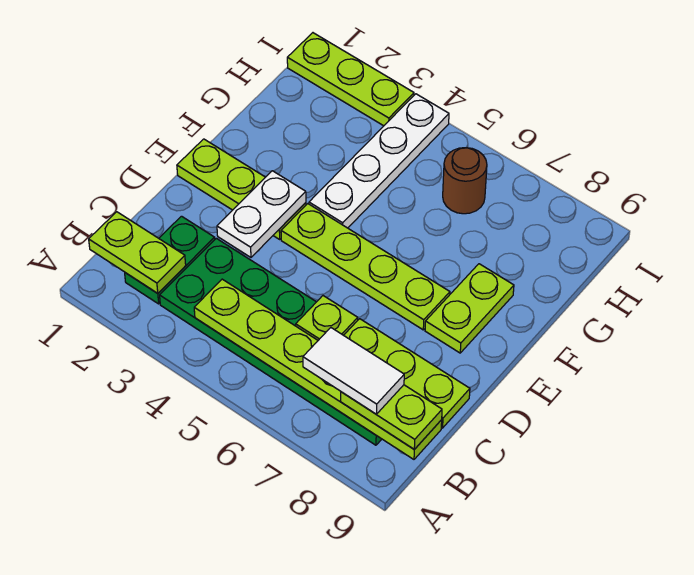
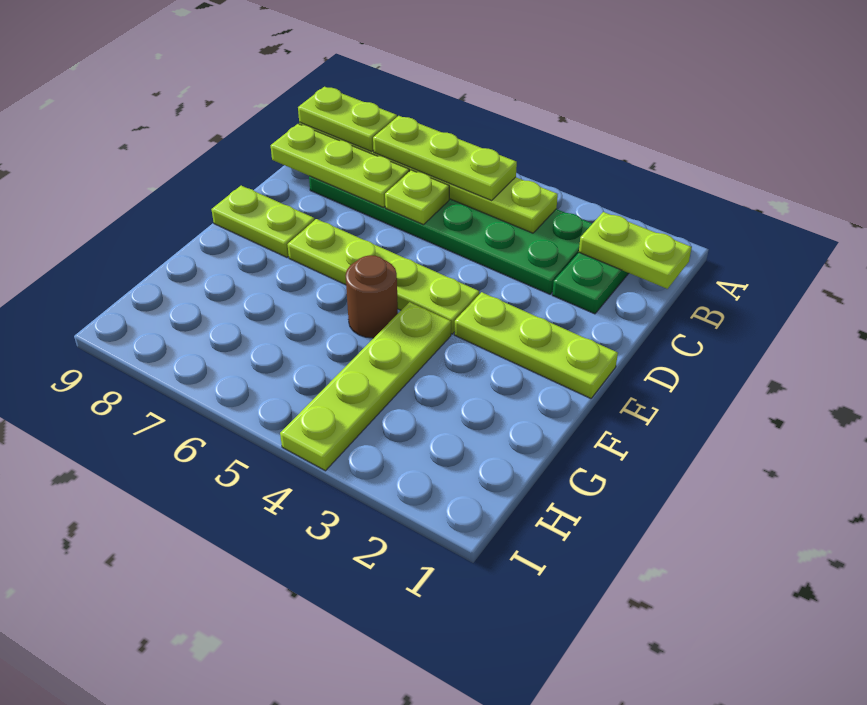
white tile B7:B8 level 4 -> none
white plate D3:E3 level 2 -> none
lime plate E8:F8 level 1 -> lime plate E8:E9 level 1
white plate F4:I4 level 1 -> lime plate F4:I4 level 1
brown round brick H6 level 1 -> brown round brick F5 level 1
lime plate I1:I3 level 1 -> lime plate B5:B7 level 3

